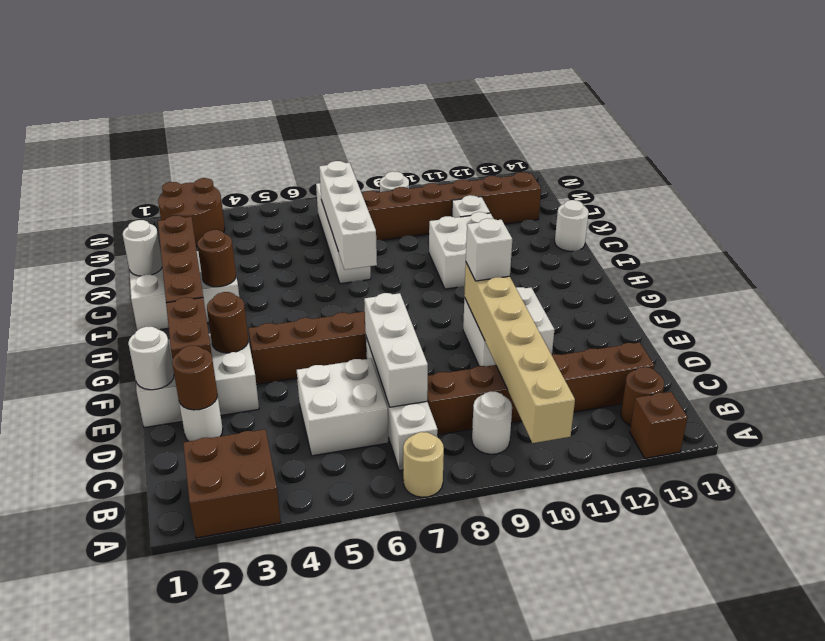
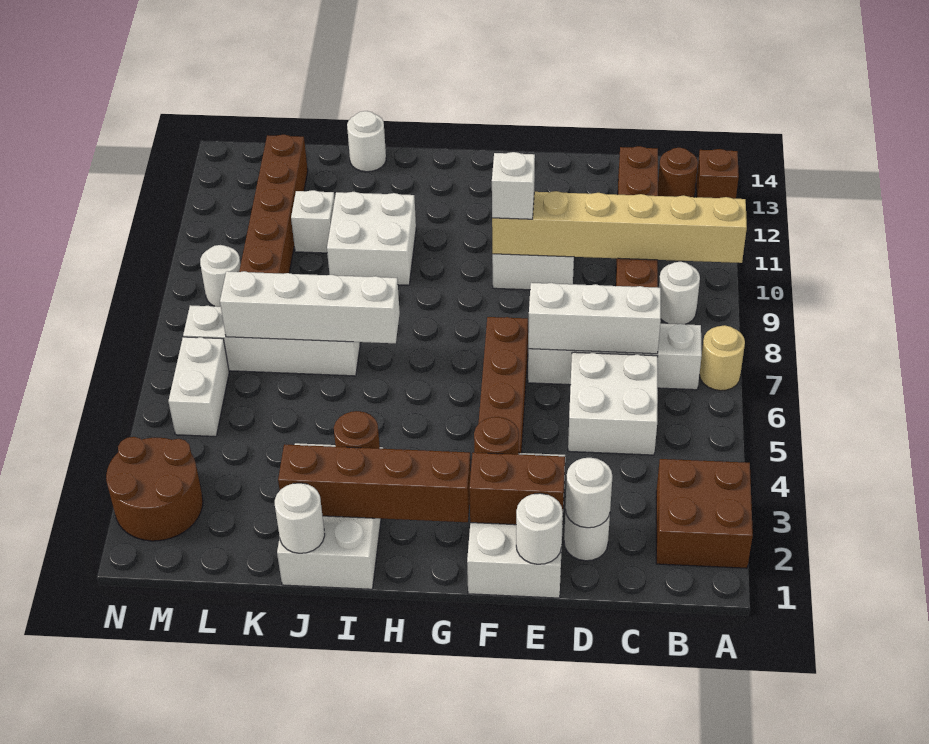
brown round brick D2 level 2 -> white round brick D2 level 2
none -> white brick M5:M6 level 1

